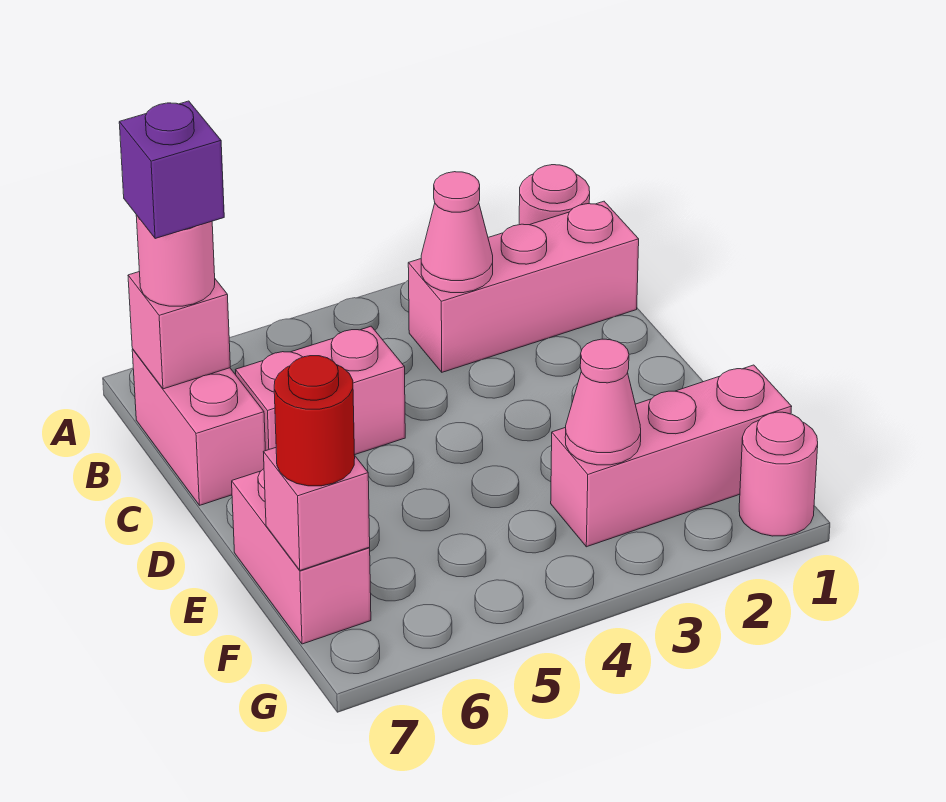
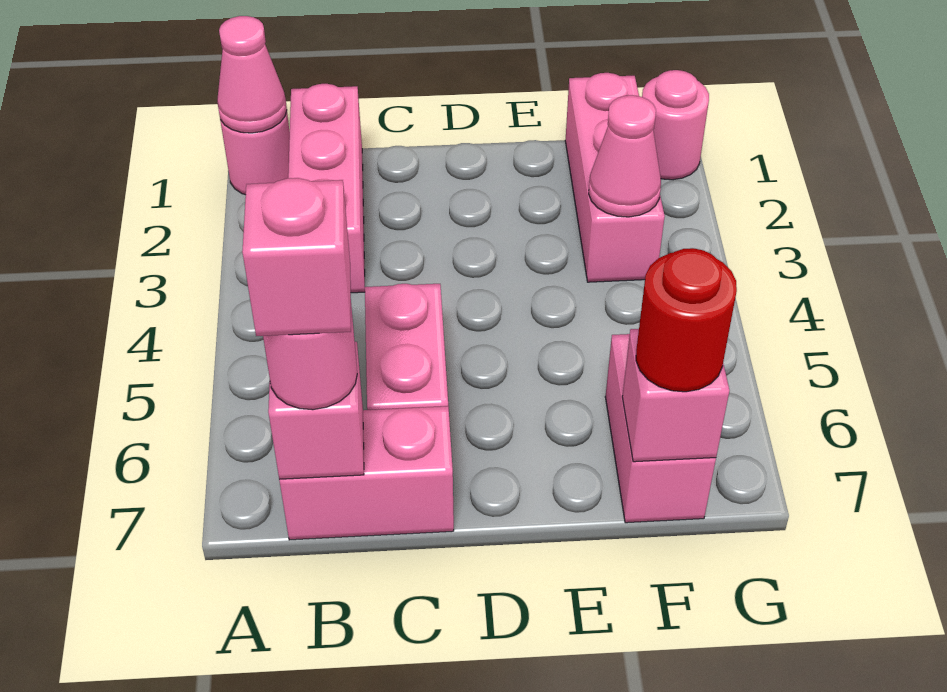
pink cone B3 level 2 -> pink cone A1 level 2
purple brick B7 level 4 -> pink brick B7 level 4
pink brick E7:F7 level 1 -> pink brick F6:F7 level 1

